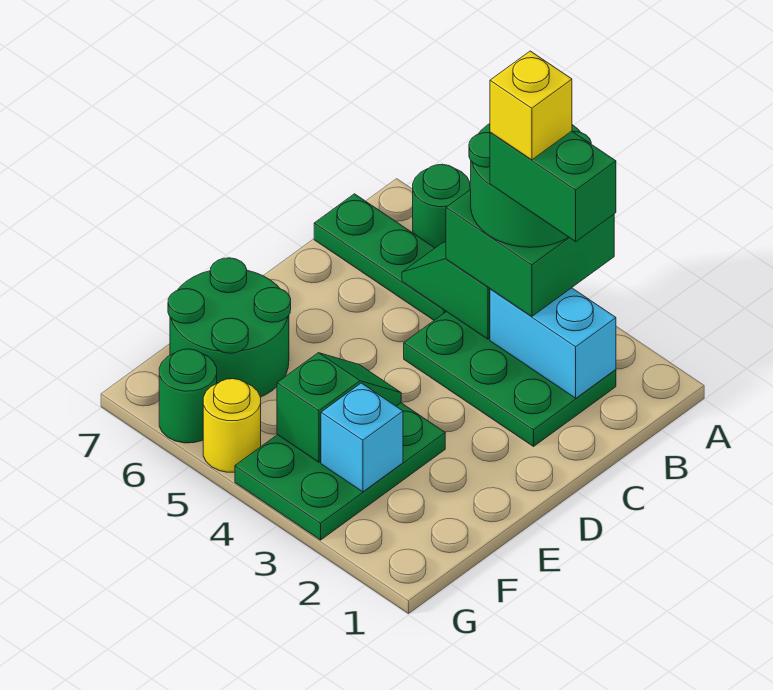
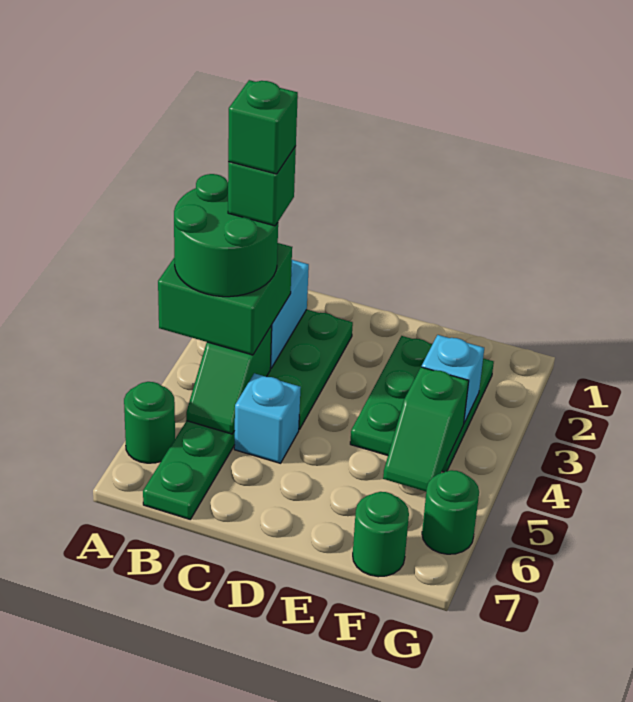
green brick B2:B3 level 5 -> green brick B3 level 5
yellow brick B3 level 6 -> green brick B3 level 6
none -> cyan brick C5 level 1
green plate E3:G4 level 1 -> green plate E2:F4 level 1
green slope E4:F4 level 2 top F -> green slope F4:F5 level 2 top 4
green round brick E6:F7 level 1 -> green round brick F7 level 1
yellow round brick G5 level 1 -> none

